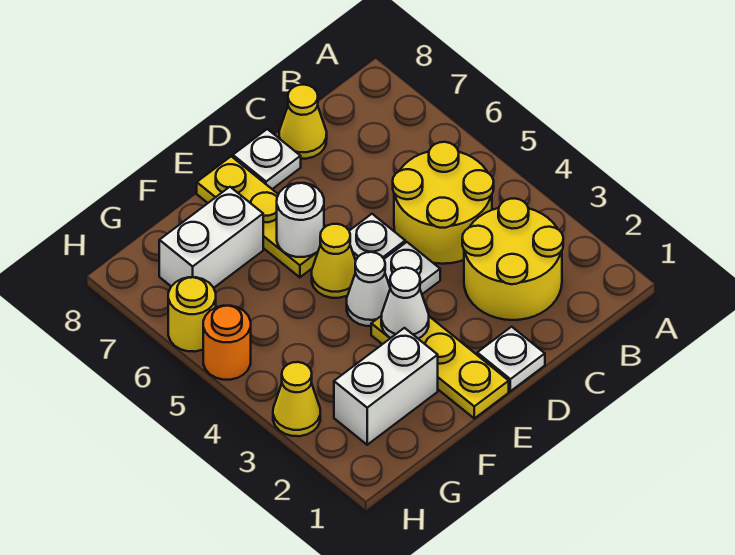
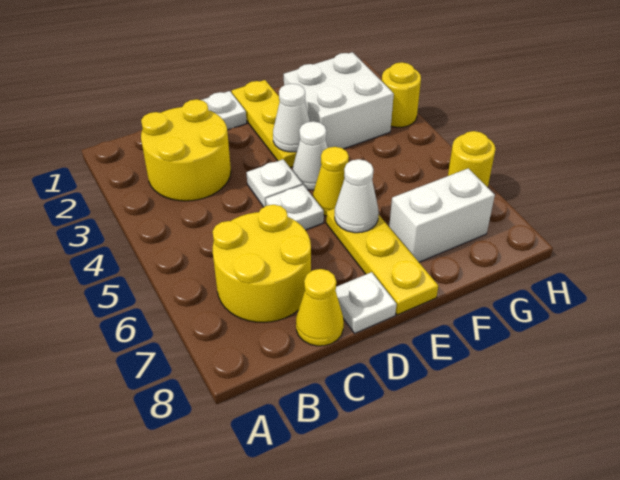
yellow round brick B4:C5 level 1 -> yellow round brick B6:C7 level 1
white round brick E6 level 2 -> white cone E6 level 2
white brick F2:G2 level 1 -> white brick F2:G3 level 1
yellow cone H3 level 1 -> yellow round brick H3 level 1
orange round brick H5 level 1 -> none

